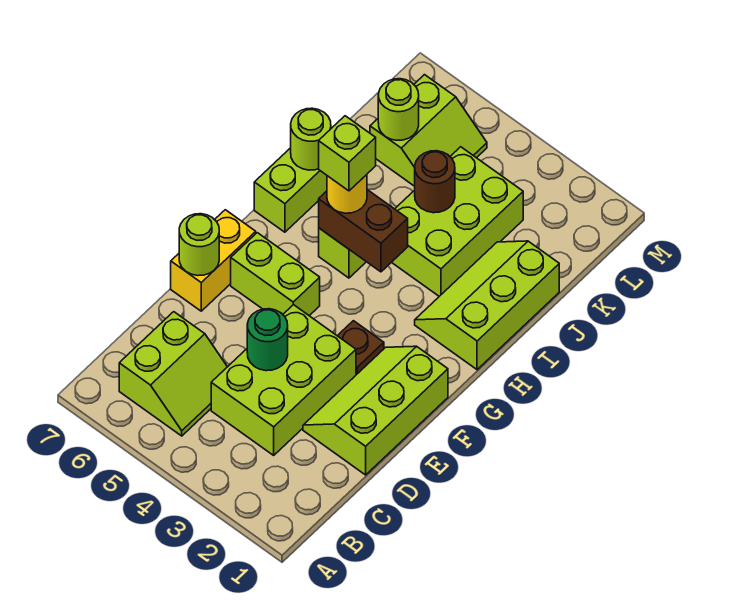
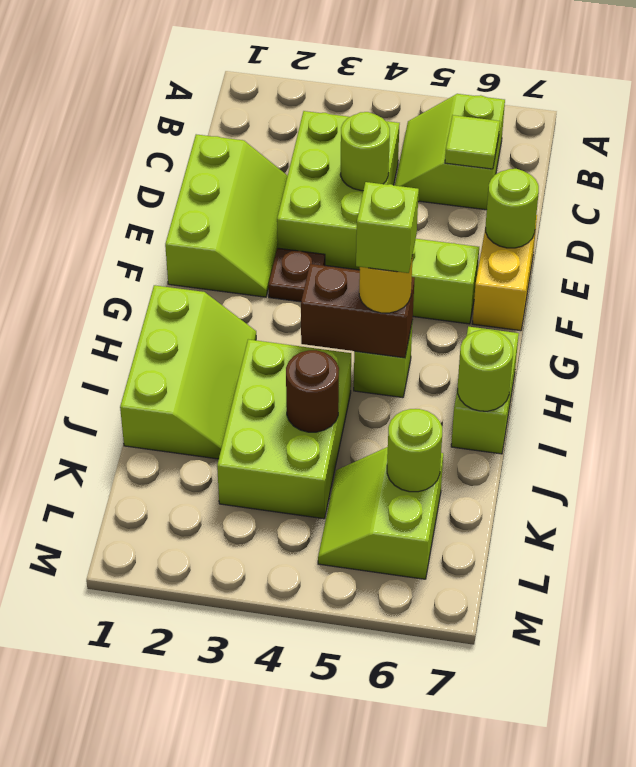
none -> lime tile C6 level 2
green round brick D4 level 2 -> lime round brick D4 level 2

